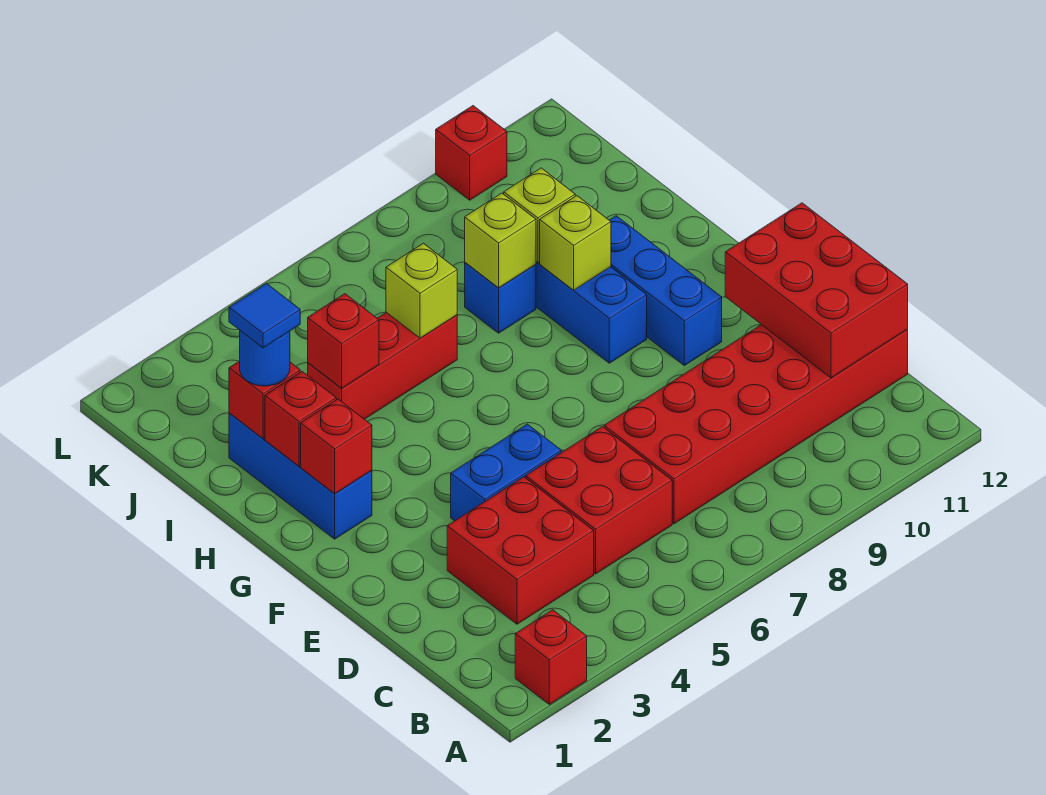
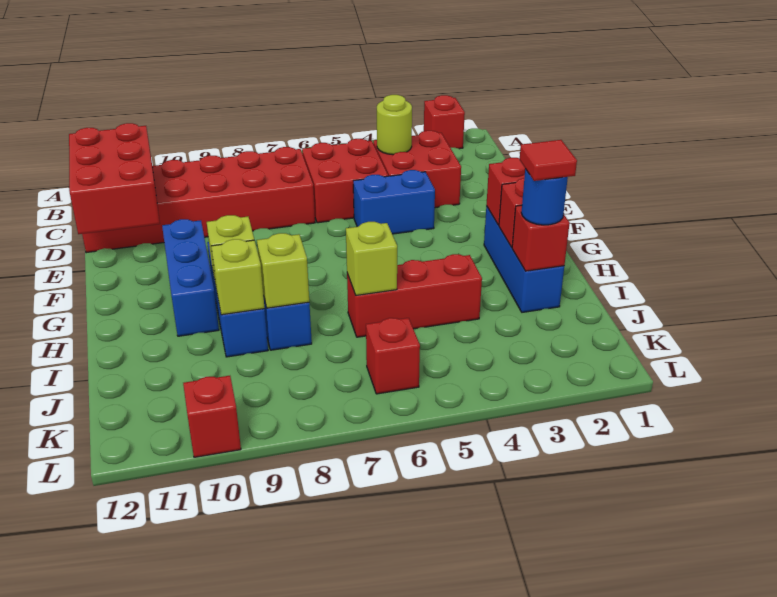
none -> lime round brick C4 level 2
blue tile I2 level 4 -> red tile I2 level 4
red brick I4 level 2 -> red brick K6 level 1

